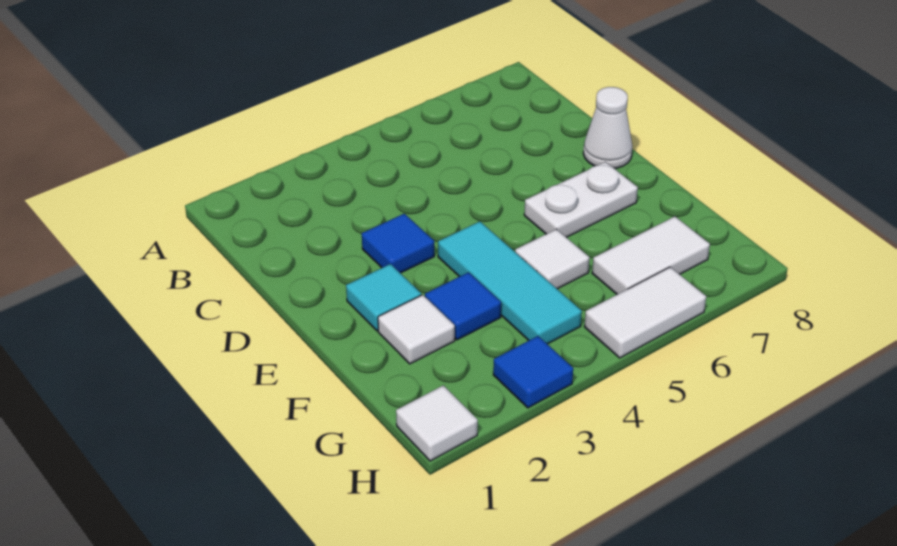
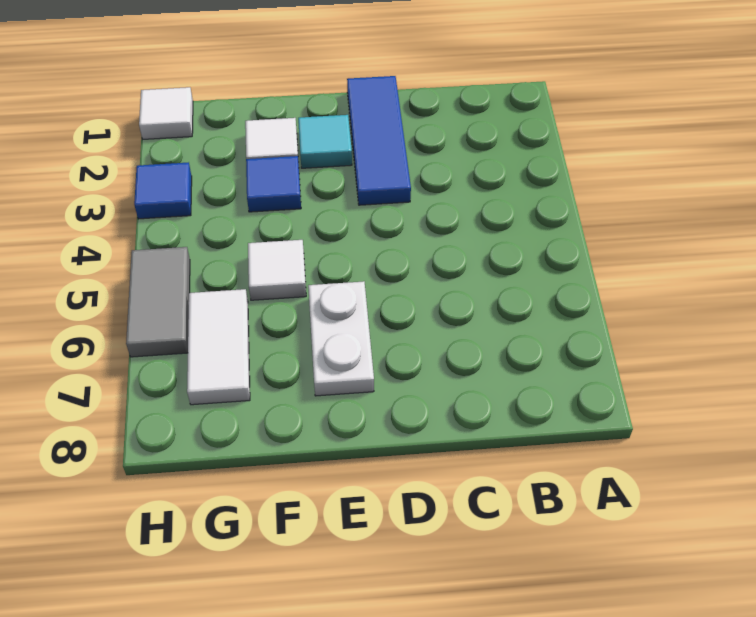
blue tile D3 level 1 -> blue tile D1:D3 level 1
white cone D8 level 1 -> none
cyan tile E4:G4 level 1 -> none
white tile H5:H6 level 1 -> grey tile H5:H6 level 1

